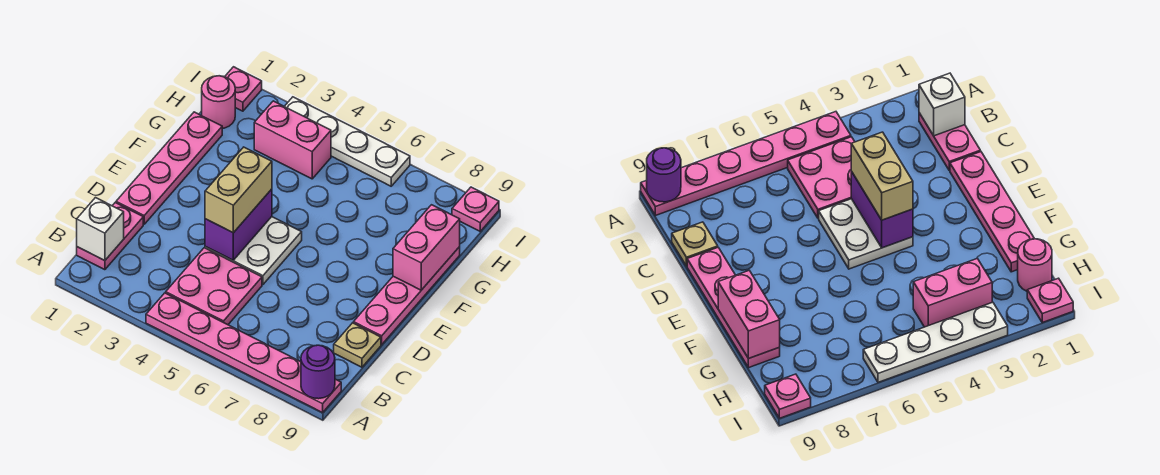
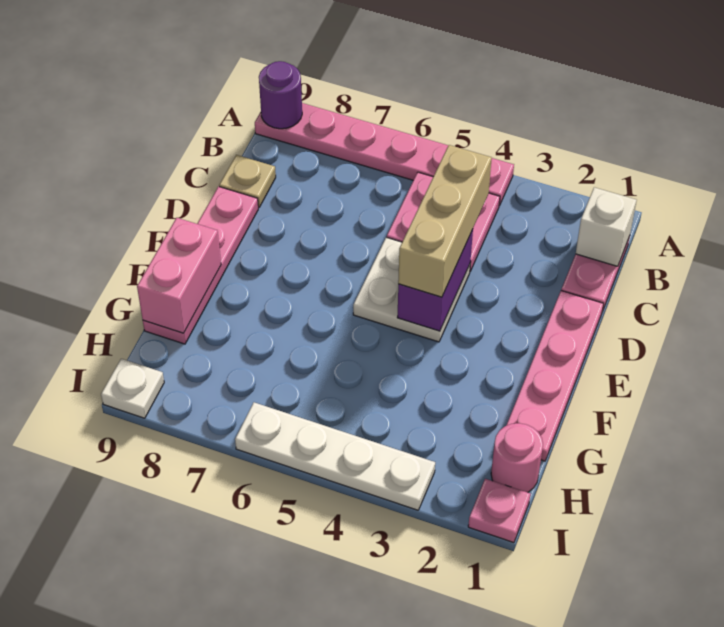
tan brick D4:E4 level 3 -> tan brick C4:E4 level 3
pink brick H3:H4 level 1 -> none
pink plate I9 level 1 -> white plate I9 level 1

